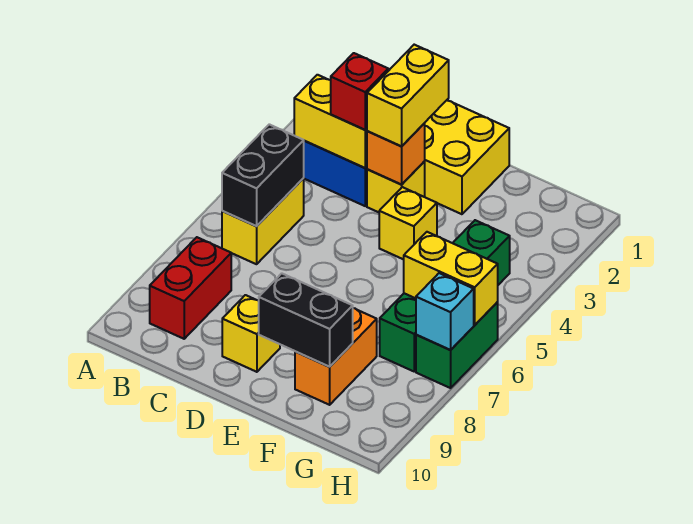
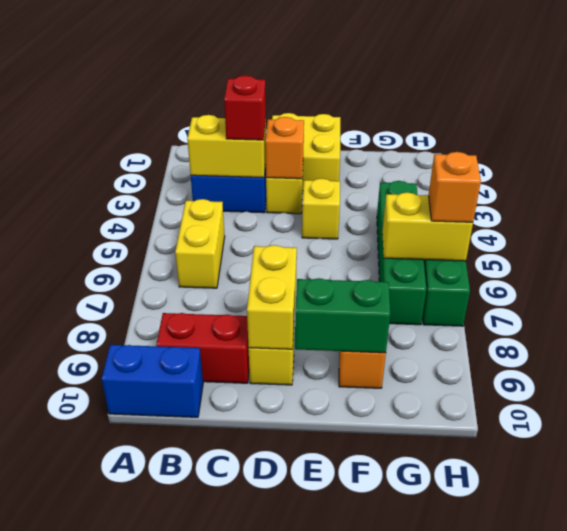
none -> blue brick A10:B10 level 1
black brick B5:B6 level 2 -> none
red brick B8:B9 level 1 -> red brick B9:C9 level 1
yellow brick D2:D3 level 3 -> yellow brick D8:D9 level 2
black brick E9:F9 level 2 -> green brick E9:F9 level 2
none -> orange brick H6 level 3
cyan brick H7 level 2 -> none

